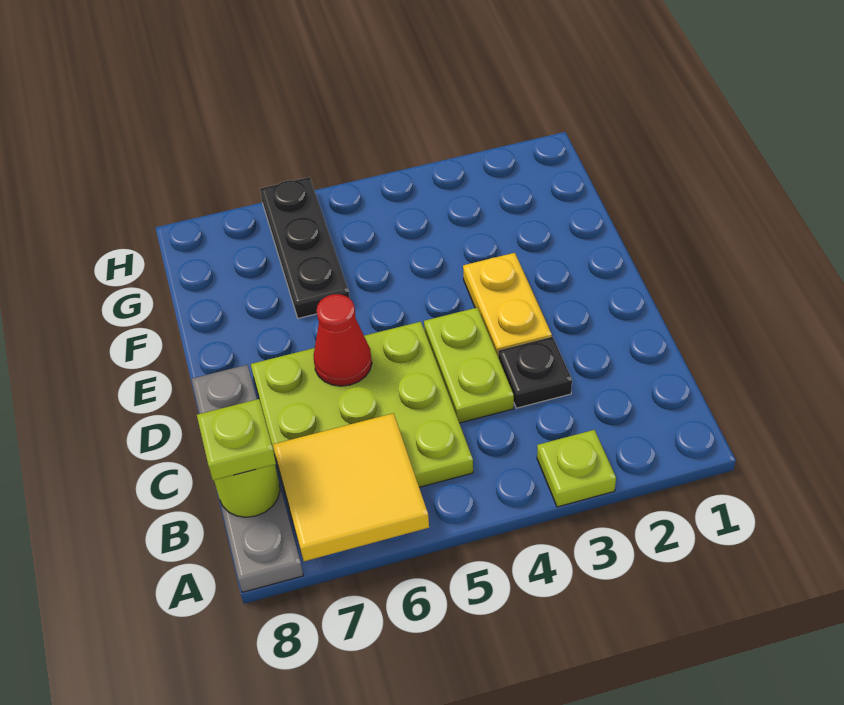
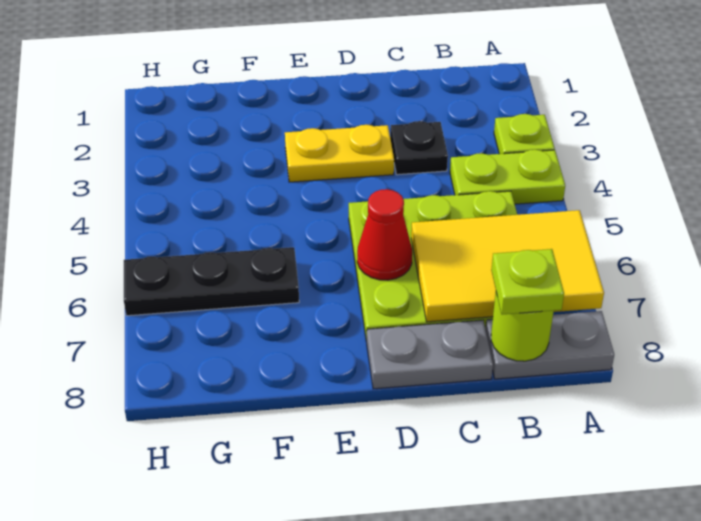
yellow tile A6:B7 level 2 -> yellow tile A6:C7 level 2
lime plate C4:D4 level 1 -> lime plate A4:B4 level 1

